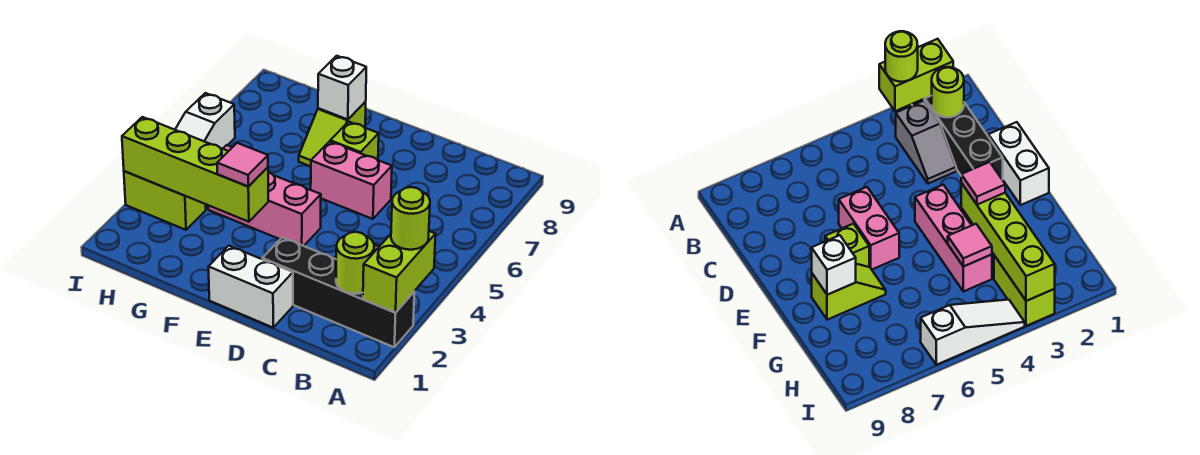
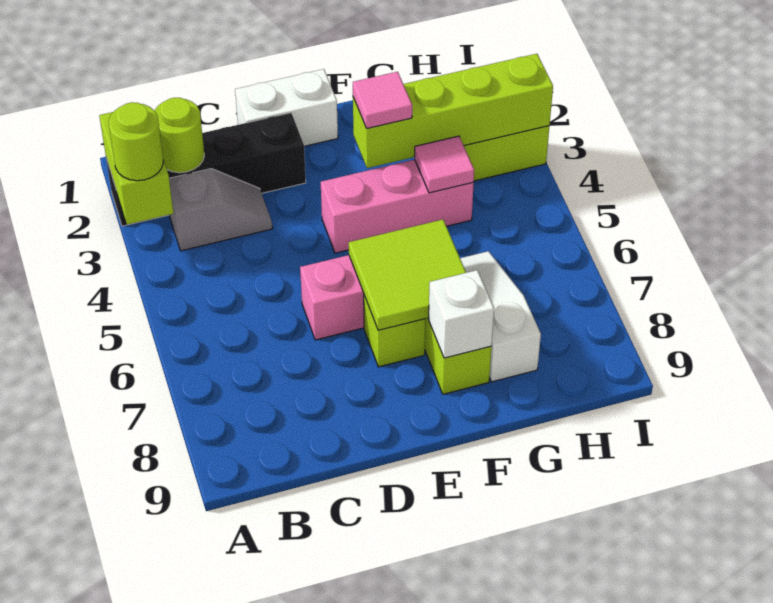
none -> lime tile E6:F7 level 2
white slope I4:I6 level 1 top 6 -> white slope G6:G8 level 1 top 8

